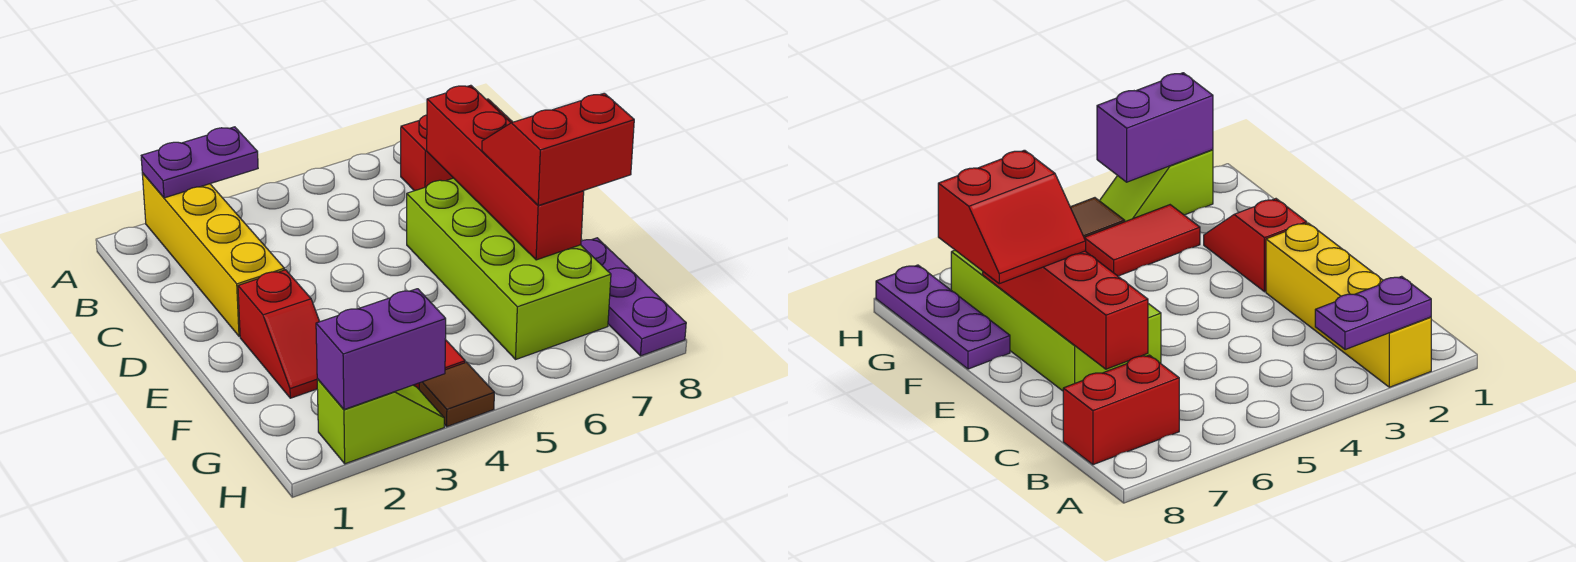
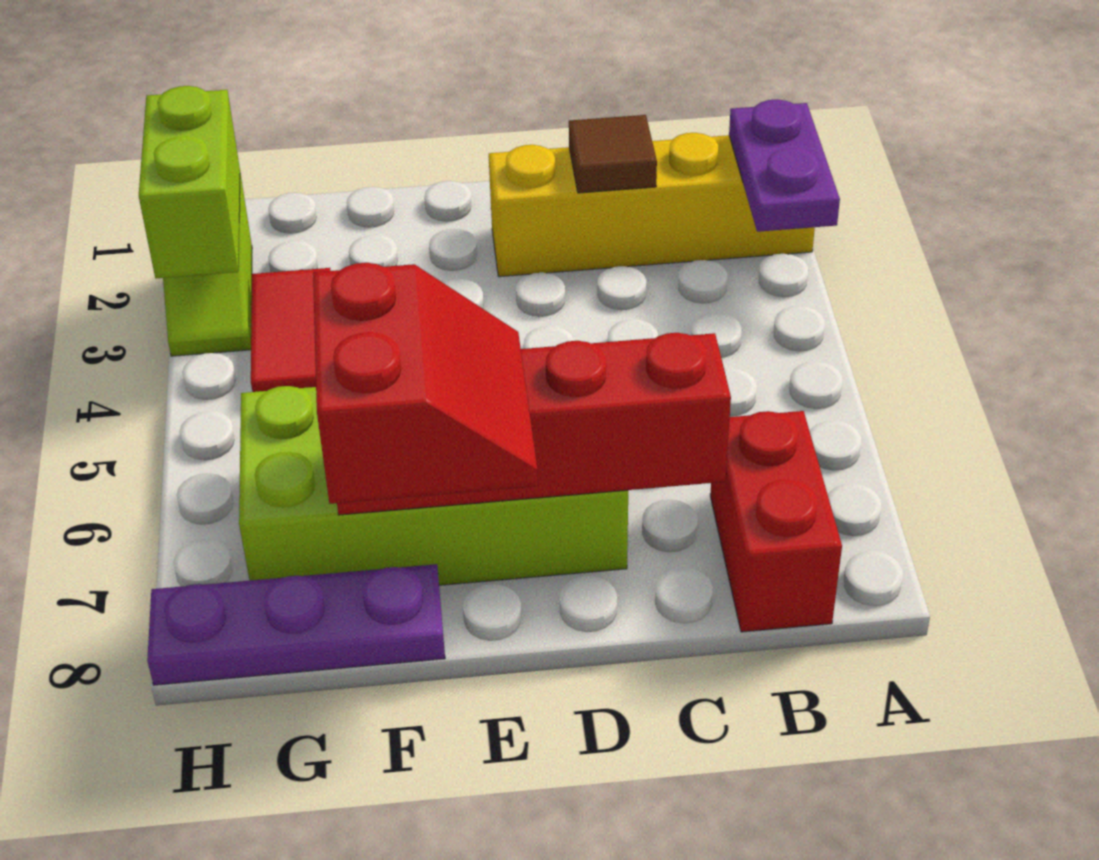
red slope E2:F2 level 1 top E -> none
purple brick H2:H3 level 2 -> lime brick H2:H3 level 2
brown tile H4 level 1 -> brown tile C2 level 2

